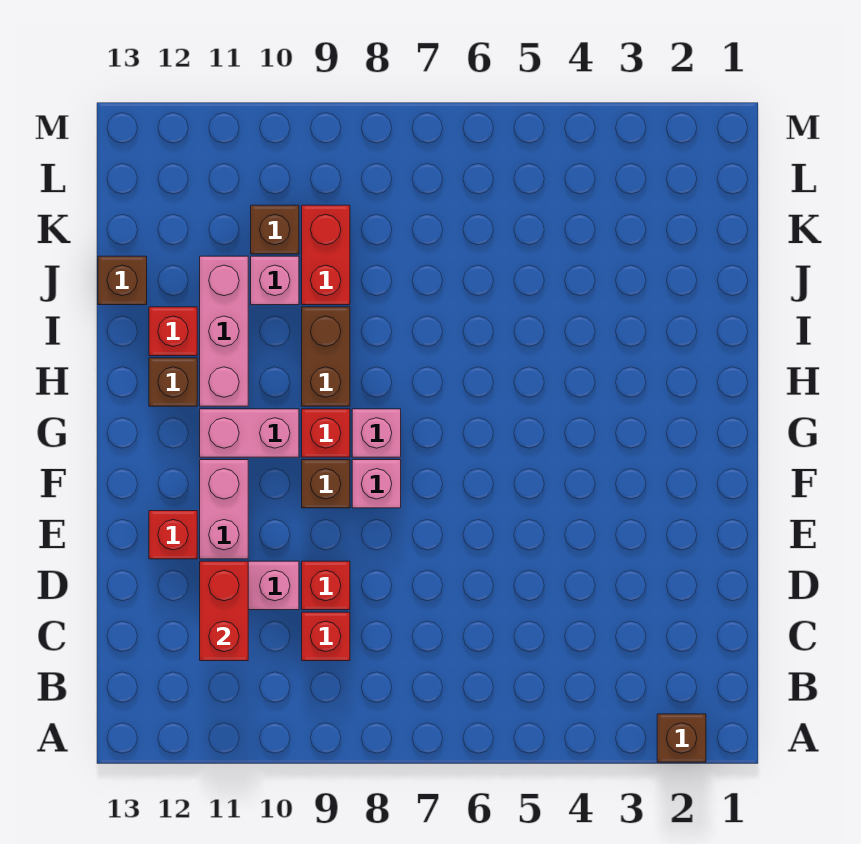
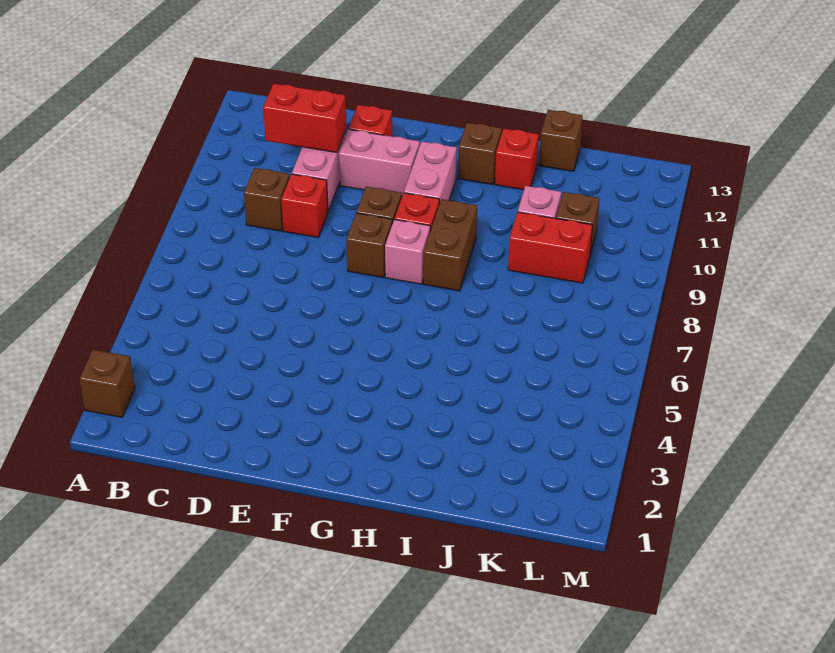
red brick C9 level 1 -> brown brick C9 level 1
pink brick F8 level 1 -> brown brick F8 level 1
brown brick H9:I9 level 1 -> brown brick H8:H9 level 1
pink brick H11:J11 level 1 -> none

